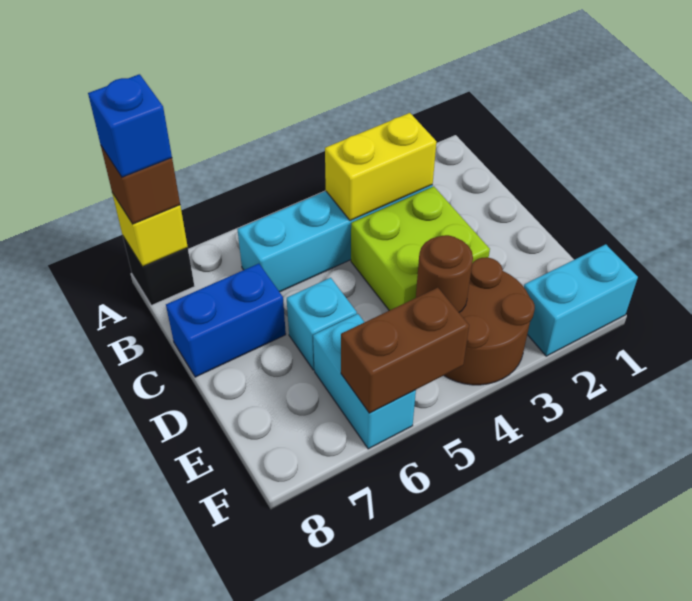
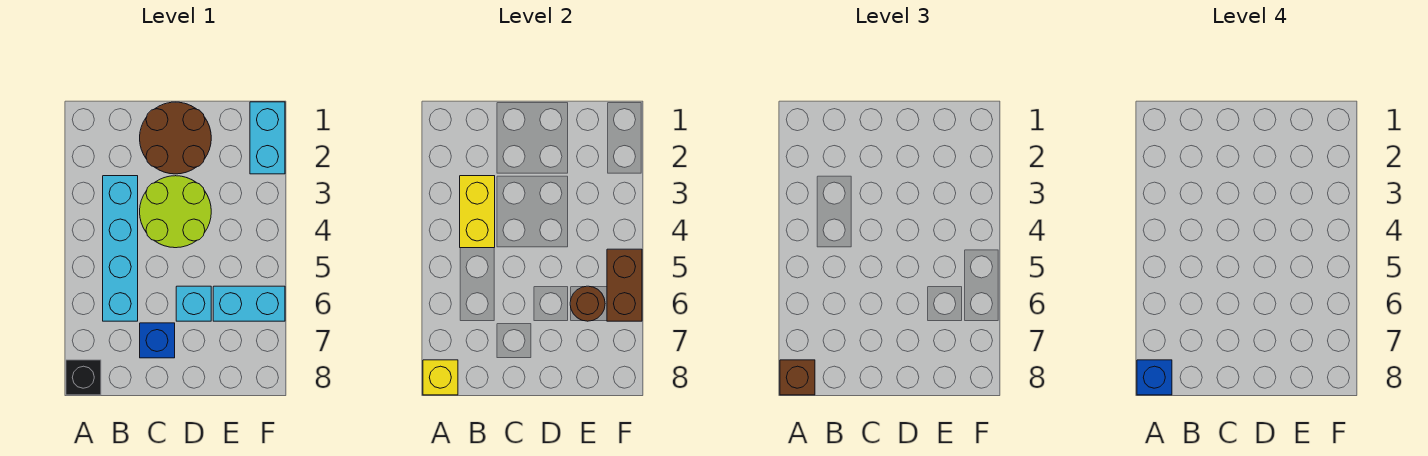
lime brick C3:D4 level 1 -> lime round brick C3:D4 level 1
blue brick C7:C8 level 1 -> blue brick C7 level 1
brown round brick E3:F4 level 1 -> brown round brick C1:D2 level 1
brown round brick E4 level 2 -> brown round brick E6 level 2

